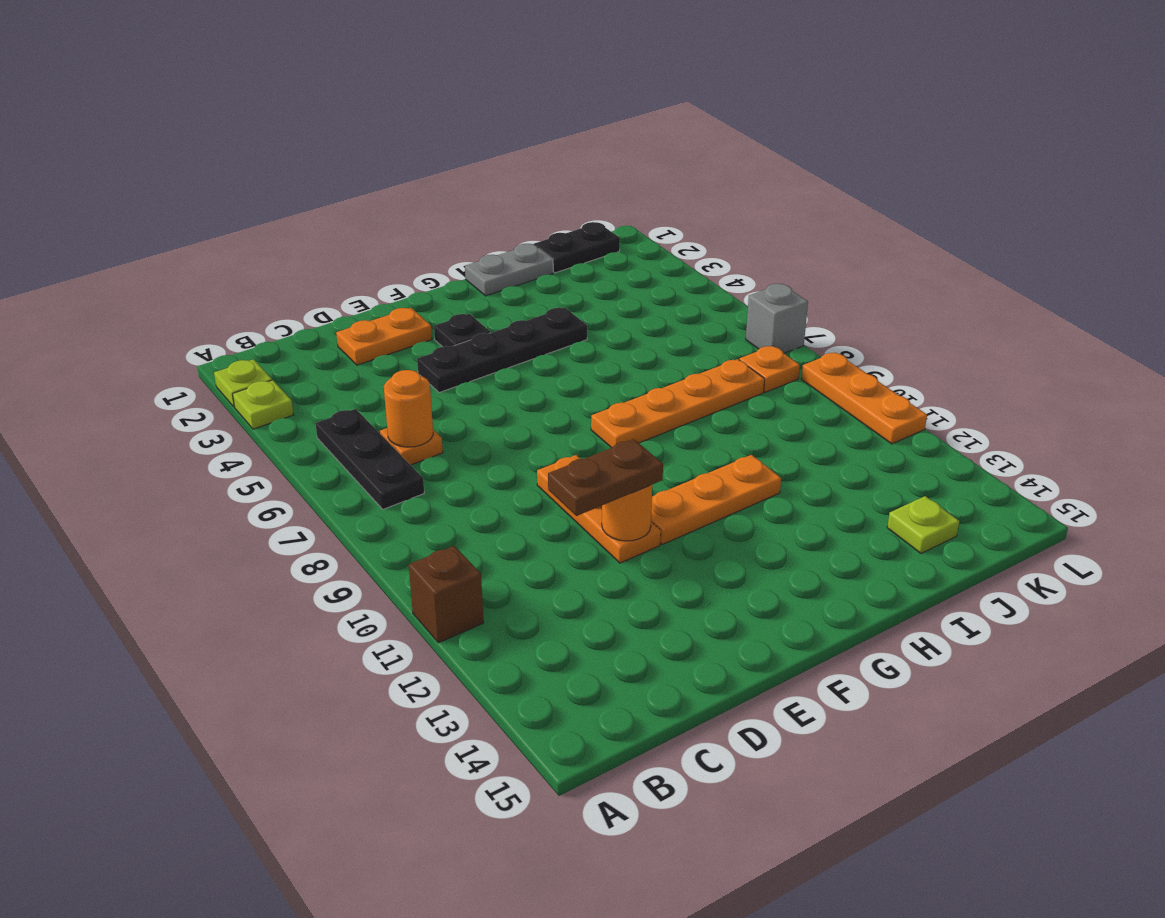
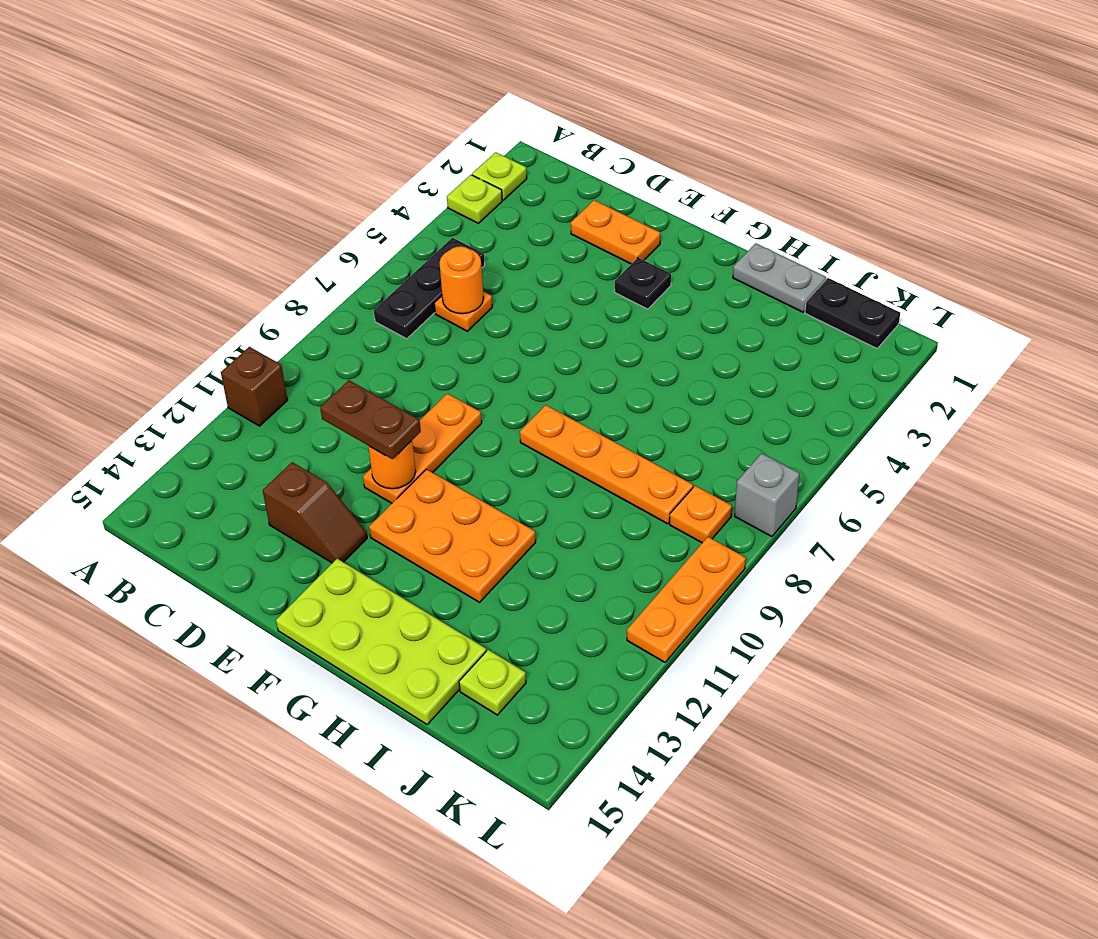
none -> brown slope D13:E13 level 1 top D
black plate E4:H4 level 1 -> none
orange plate F11:H11 level 1 -> orange plate F11:H12 level 1
none -> lime plate F14:I15 level 1

